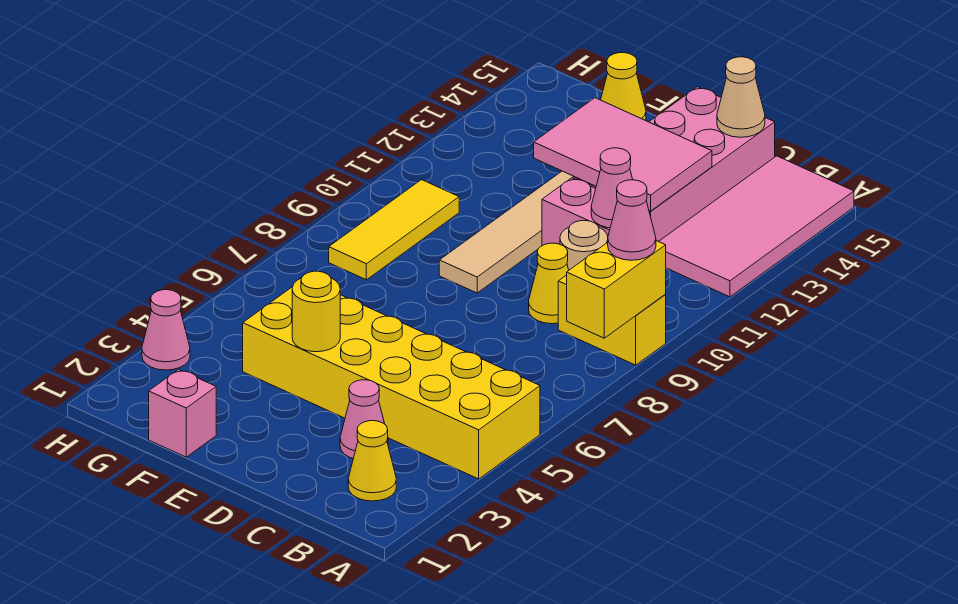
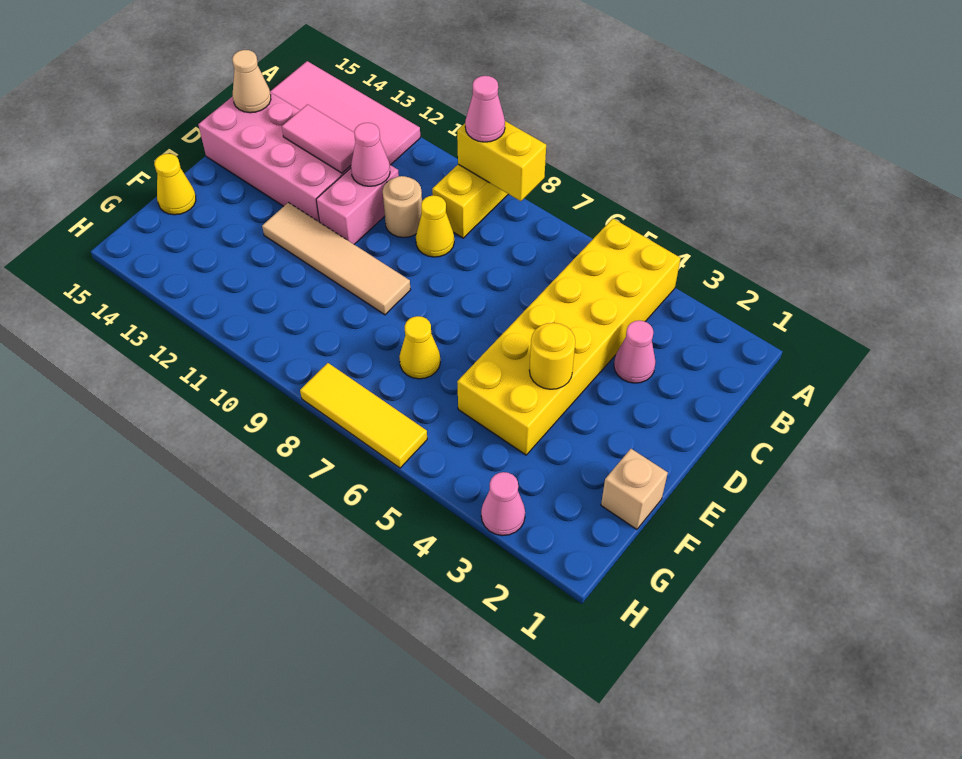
yellow cone B2 level 1 -> yellow cone F7 level 1
pink tile C12:E13 level 2 -> pink tile C12:C13 level 2
pink brick F1 level 1 -> tan brick F1 level 1
yellow tile G8:G10 level 1 -> yellow tile H6:H8 level 1

